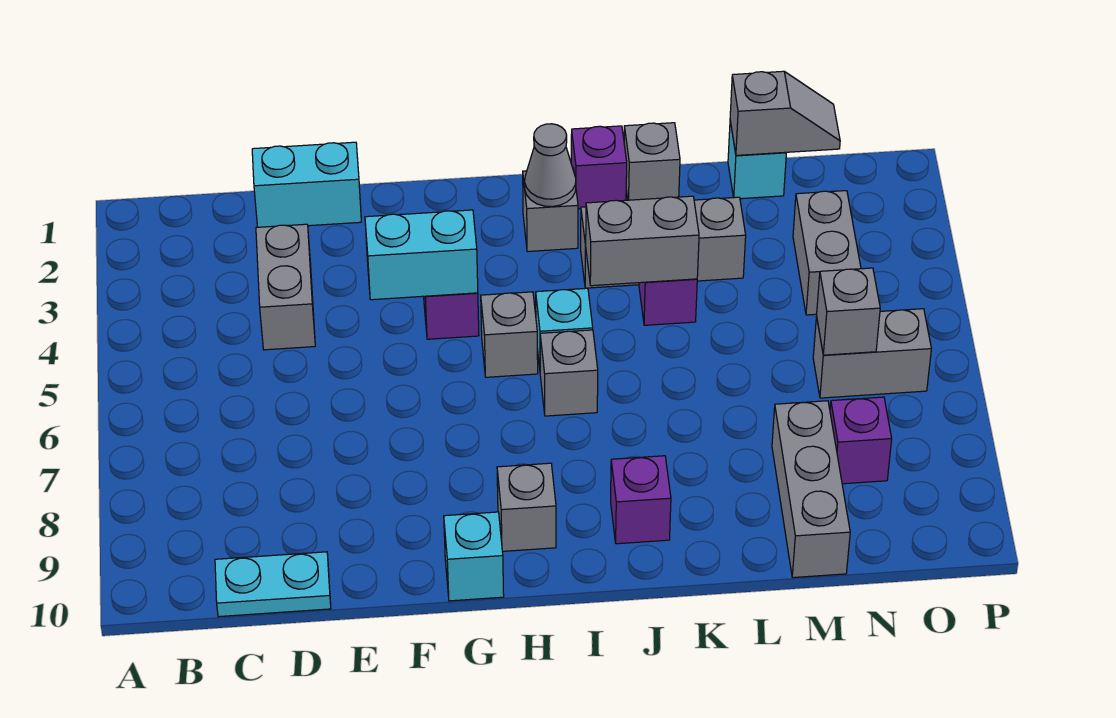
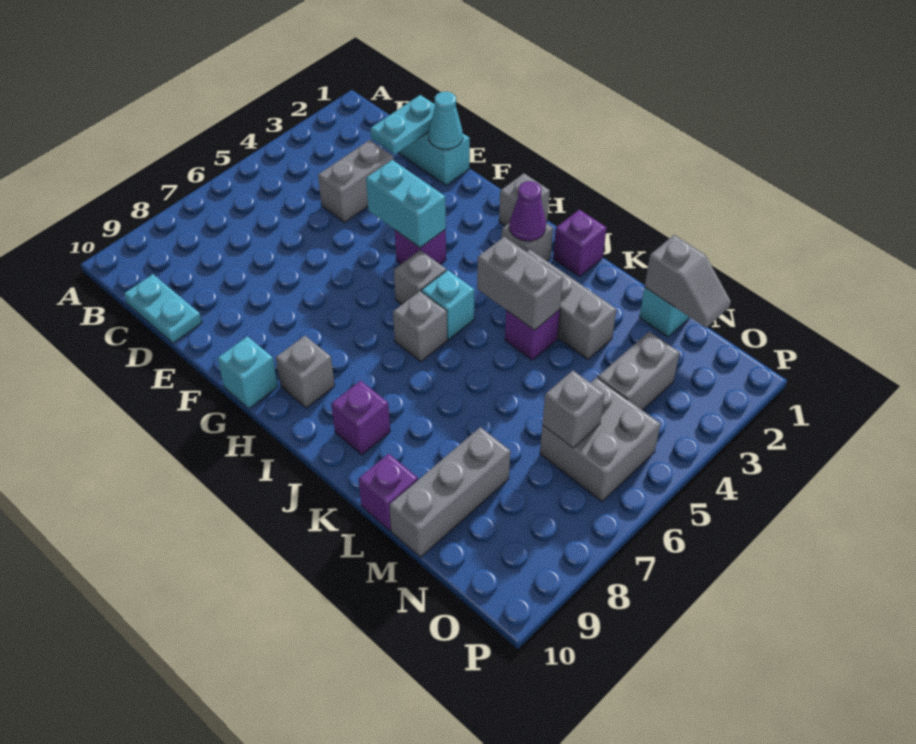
none -> cyan plate D1:D2 level 2
none -> cyan cone E1 level 2
grey cone I2 level 2 -> purple cone I2 level 2
grey brick K1 level 1 -> grey brick H1 level 1
grey brick N6:O6 level 1 -> grey brick N5:O6 level 1
purple brick N8 level 1 -> purple brick L10 level 1

